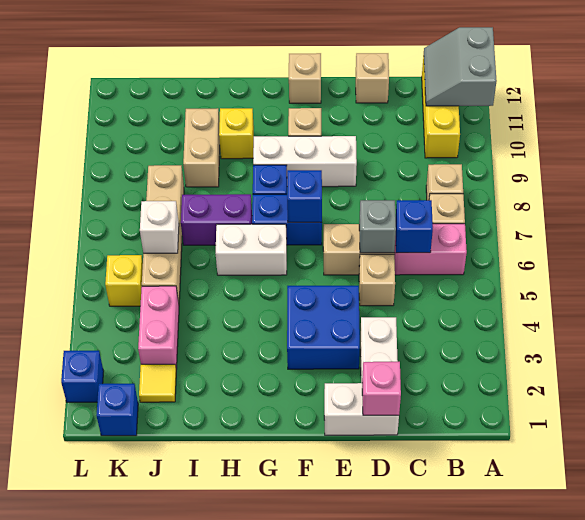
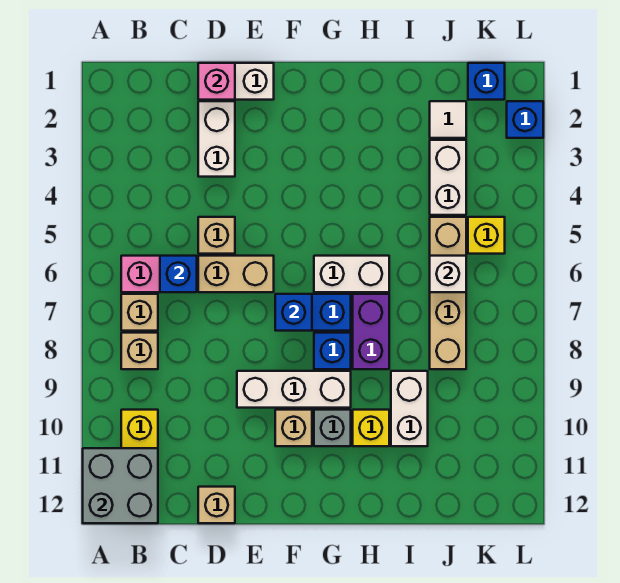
grey slope A11:B12 level 2 top A -> grey brick A11:B12 level 2
grey brick D6 level 2 -> grey brick G10 level 1
blue brick E3:F4 level 1 -> none
tan brick F12 level 1 -> none
purple brick H7:I7 level 1 -> purple brick H7:H8 level 1
tan brick I9:I10 level 1 -> white brick I9:I10 level 1
yellow tile J2 level 1 -> white tile J2 level 1
pink brick J3:J4 level 1 -> white brick J3:J4 level 1

